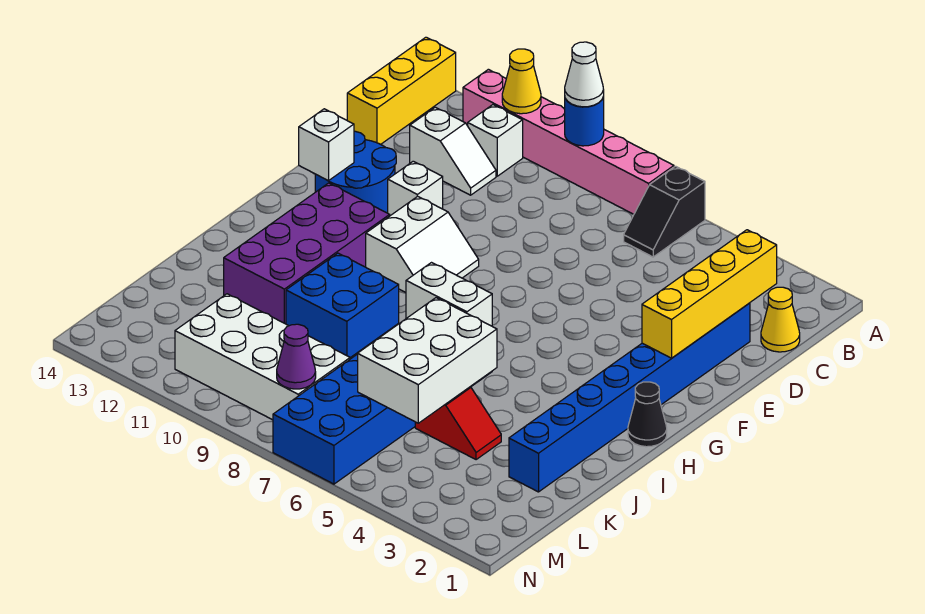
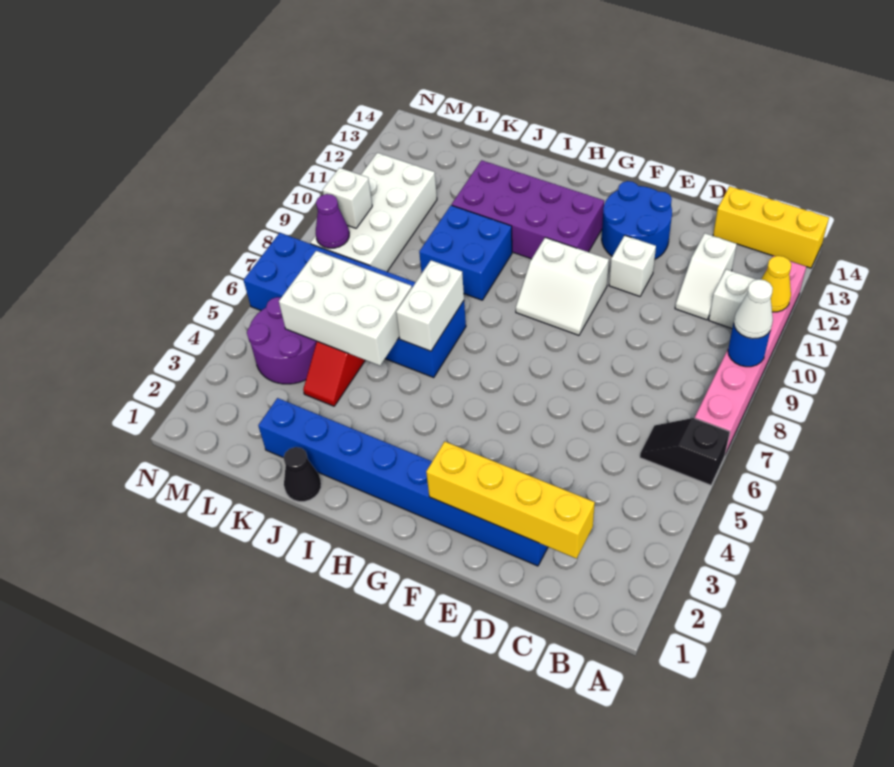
yellow cone C1 level 1 -> none
white brick F13 level 2 -> white brick M9 level 2
black cone H1 level 1 -> black cone J1 level 1
none -> purple round brick L4:M5 level 1

